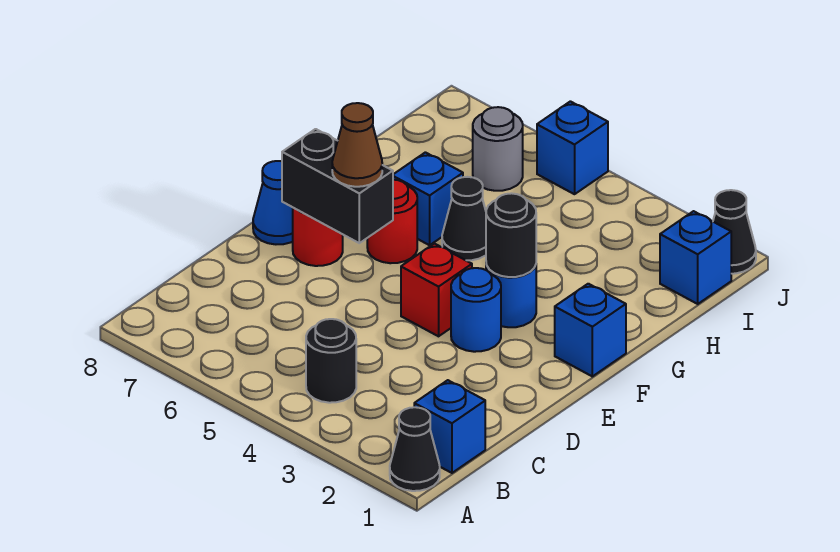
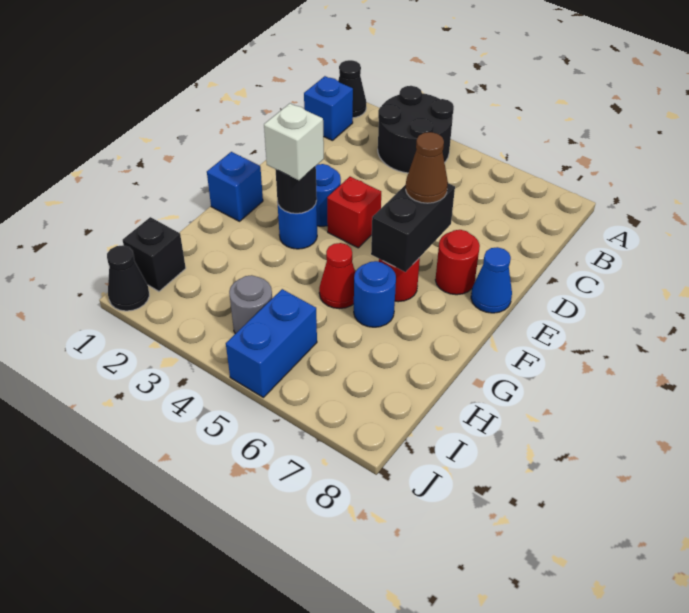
black round brick B4 level 1 -> black round brick A3:B4 level 1
black brick E6:E7 level 2 -> black brick E6:F6 level 2
none -> white brick F3 level 3
black cone G5 level 1 -> red cone G5 level 1
blue brick G6 level 1 -> blue round brick G6 level 1
blue brick I1 level 1 -> black brick I1 level 1
grey round brick I6 level 1 -> grey round brick I4 level 1
blue brick J5 level 1 -> blue brick I5:J5 level 1

